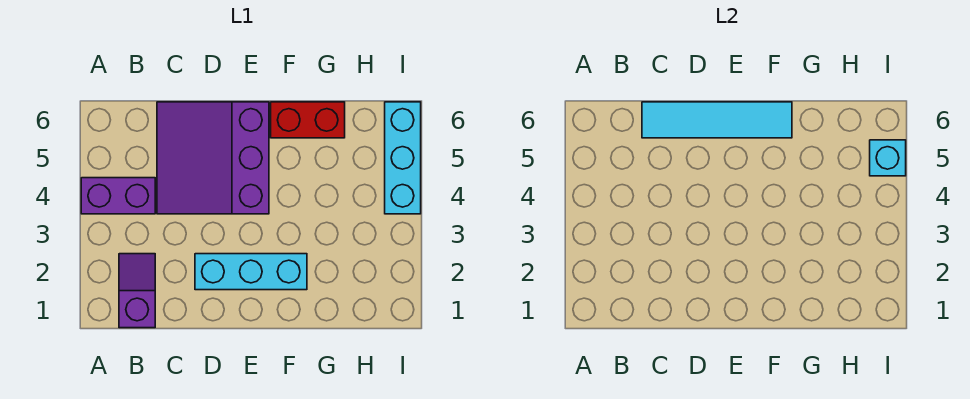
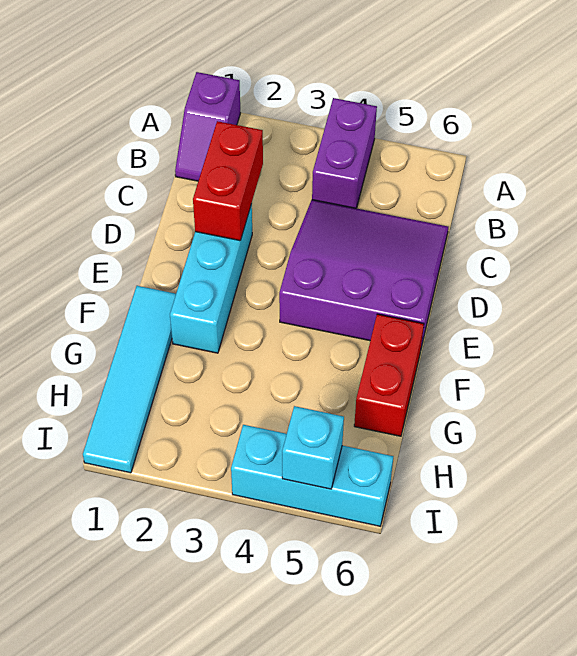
purple slope B1:B2 level 1 top 1 -> purple slope A1:B1 level 1 top A
none -> red brick C2:D2 level 2
cyan tile C6:F6 level 2 -> cyan tile F1:I1 level 1

